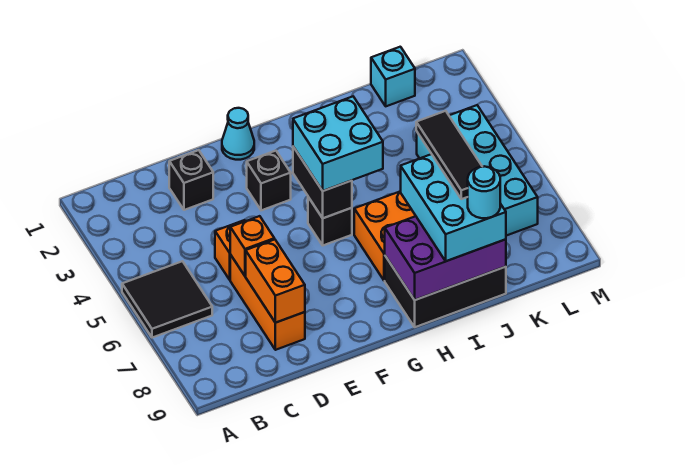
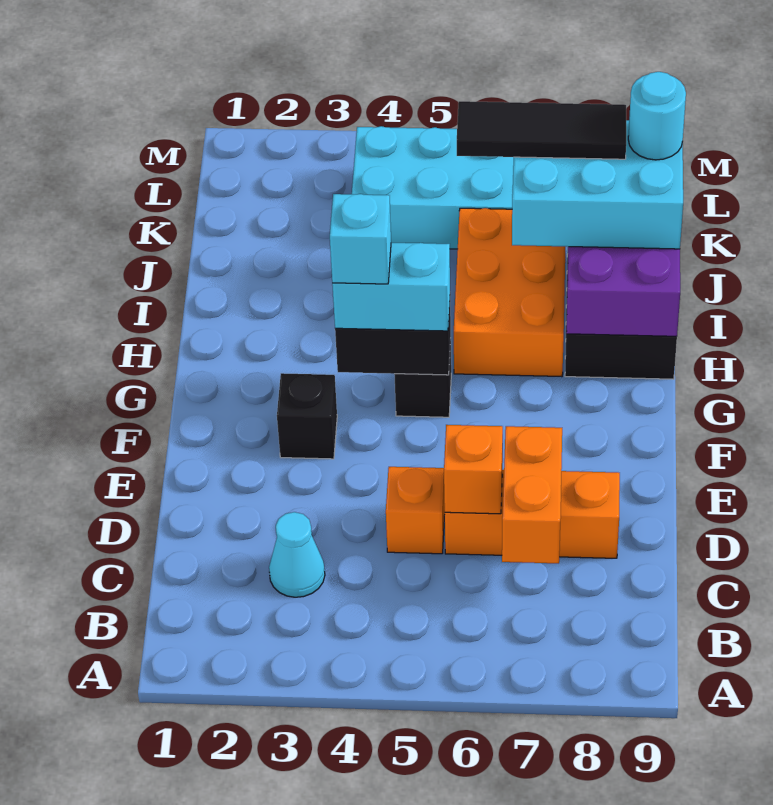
black tile A5:B6 level 1 -> none
black brick D2 level 1 -> none
orange brick D7:D8 level 2 -> orange brick C7:D7 level 2
cyan cone F1 level 1 -> cyan cone C3 level 1
cyan brick G4:H5 level 3 -> cyan brick G4:G5 level 3
cyan brick K1 level 1 -> cyan brick G4 level 4

